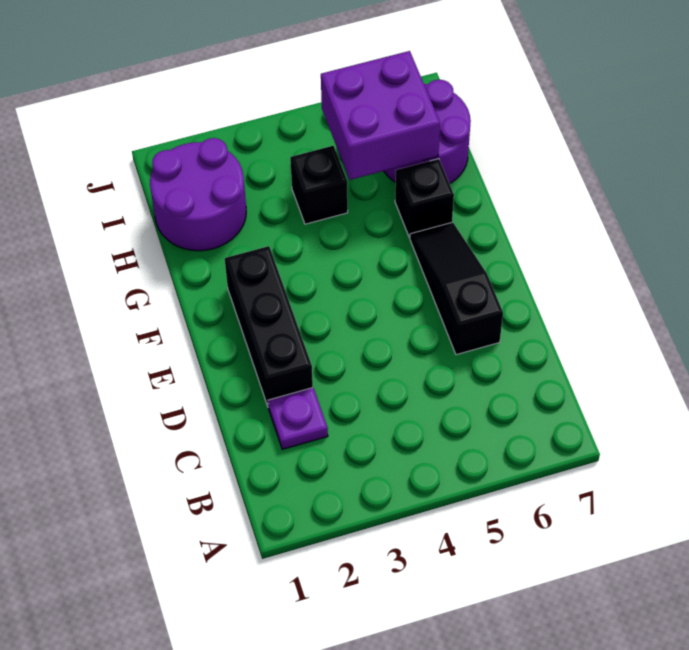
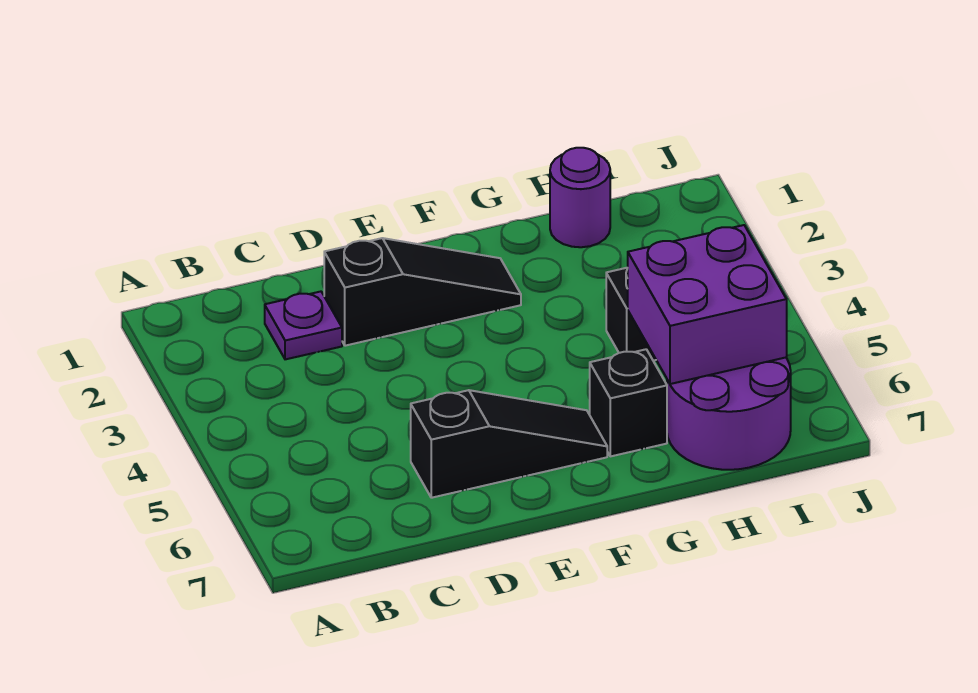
black brick D2:F2 level 1 -> black slope D2:F2 level 1 top D
purple round brick H1:I2 level 1 -> purple round brick H1 level 1

